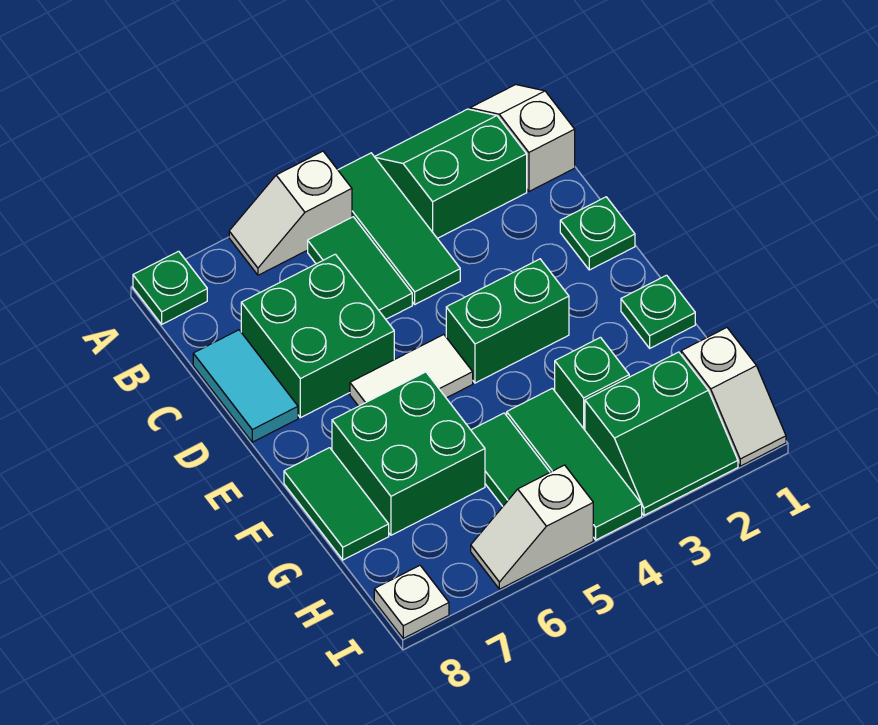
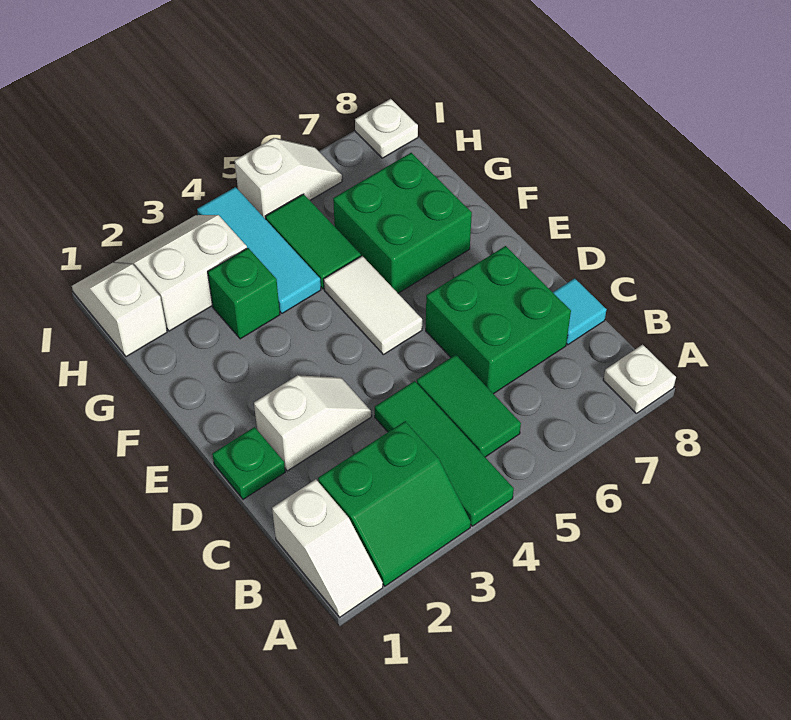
white slope A5:A6 level 1 top 5 -> white slope D2:D3 level 1 top 2
green plate A8 level 1 -> white plate A8 level 1
cyan tile C8:D8 level 1 -> cyan tile C8 level 1
green brick E3:E4 level 1 -> none
white tile E5:E6 level 1 -> white tile E5:F5 level 1
green plate F1 level 1 -> none
green tile F8:G8 level 1 -> none
green tile G4:I4 level 1 -> cyan tile G4:I4 level 1
green slope H2:I3 level 1 top H -> white slope H2:I3 level 1 top H

